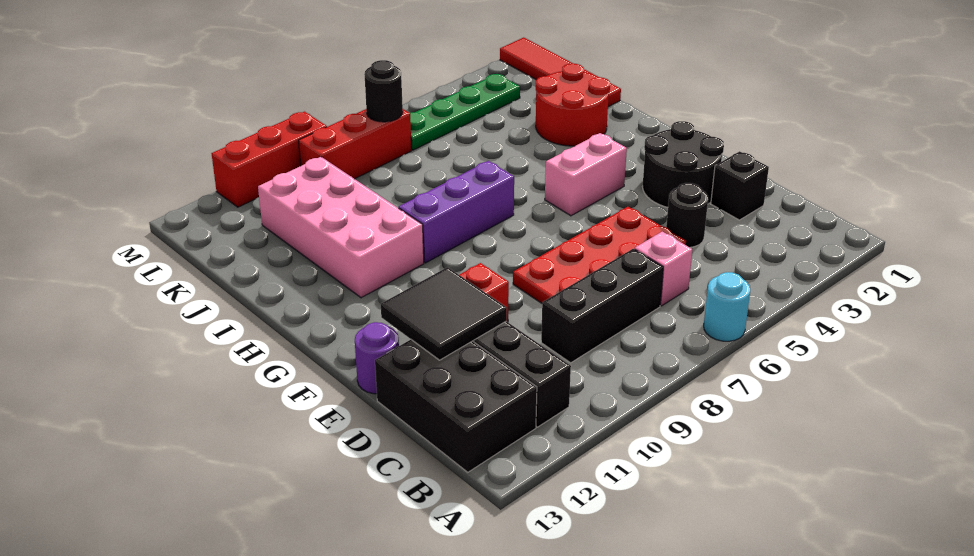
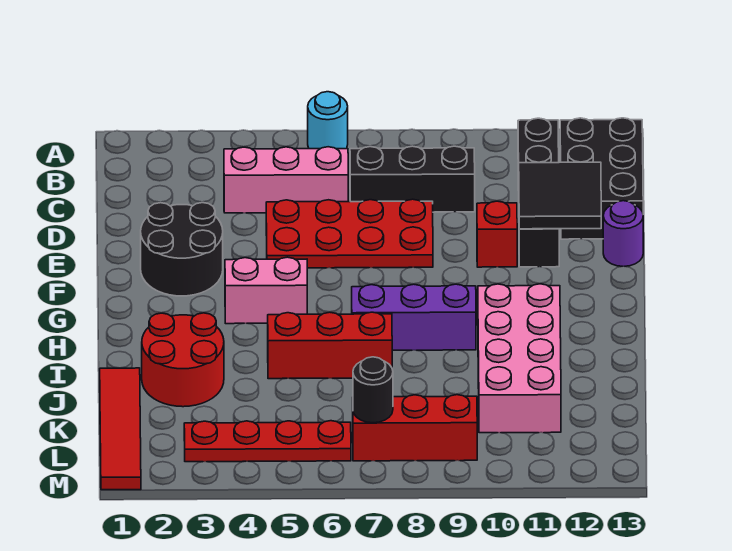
pink brick C6 level 1 -> pink brick C4:C6 level 1
black brick D2 level 1 -> none
black round brick D4 level 1 -> none
green plate L3:L6 level 1 -> red plate L3:L6 level 1
red brick M9:M11 level 1 -> red brick I5:I7 level 1

